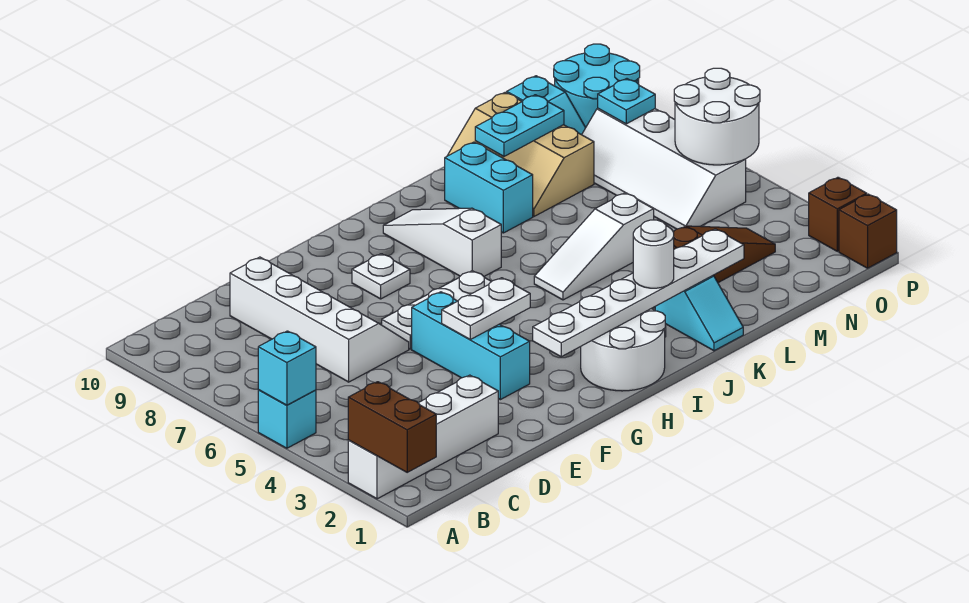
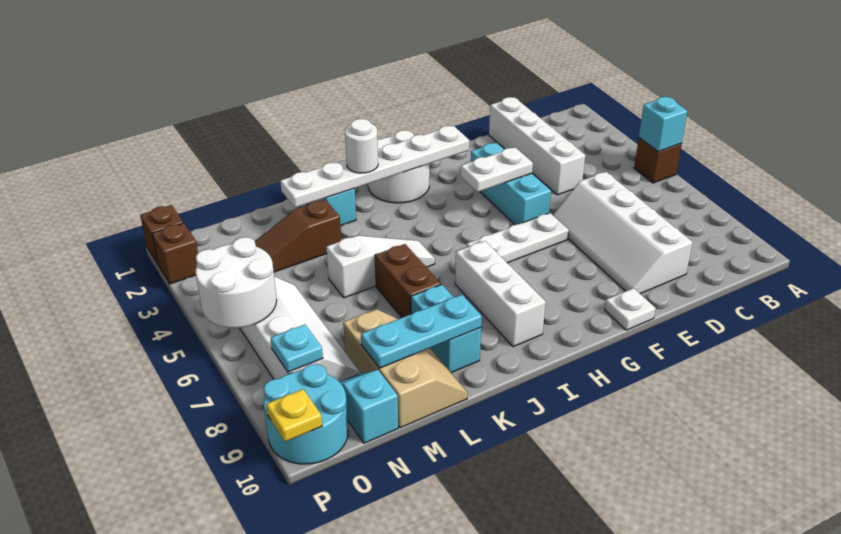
brown brick A1:A2 level 2 -> brown brick K6:K7 level 1
white brick A2:D2 level 1 -> white brick D1:D4 level 1
cyan brick A5 level 1 -> brown brick A5 level 1
white plate G8 level 1 -> white plate F10 level 1
white slope I7:I9 level 1 top 7 -> white brick I7:I9 level 1
cyan plate L9:M9 level 2 -> cyan plate K9:M9 level 2
none -> yellow plate P10 level 2

